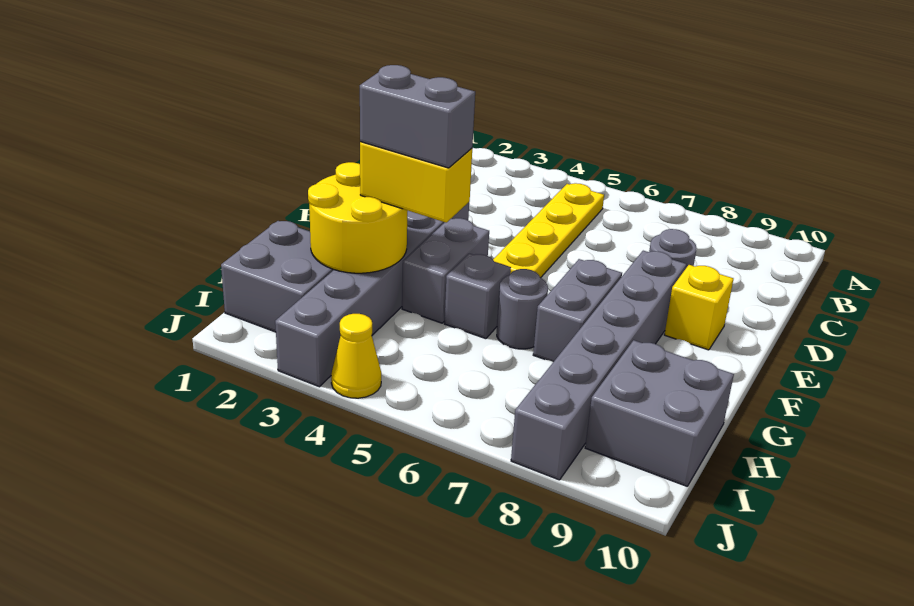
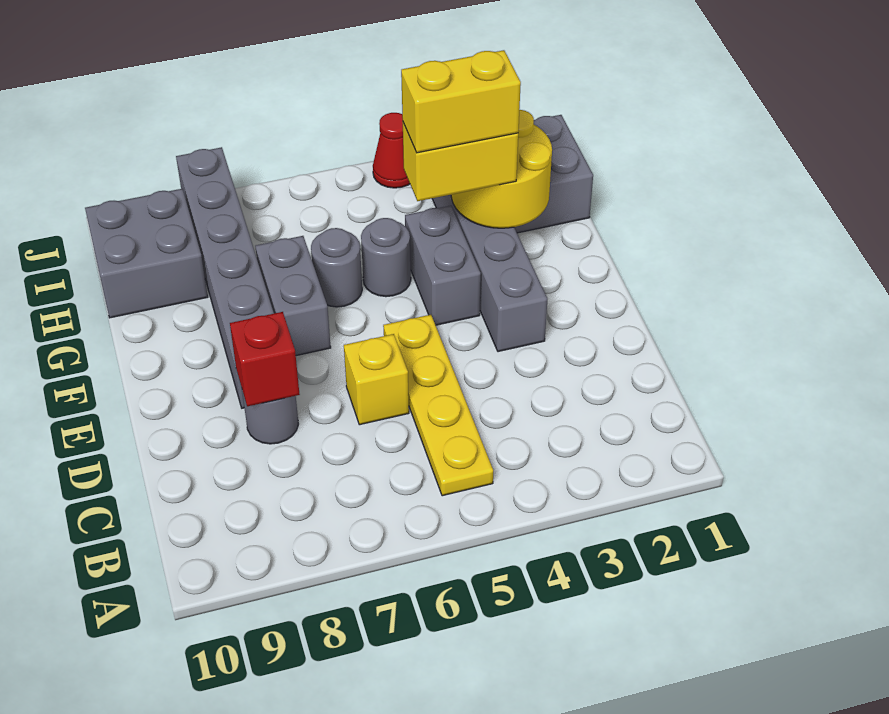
none -> red brick D8 level 2
yellow brick E9 level 1 -> yellow brick D6 level 1
grey brick G3:G4 level 4 -> yellow brick G3:G4 level 4
grey brick G5 level 1 -> grey round brick G5 level 1
yellow cone J4 level 1 -> red cone J4 level 1

